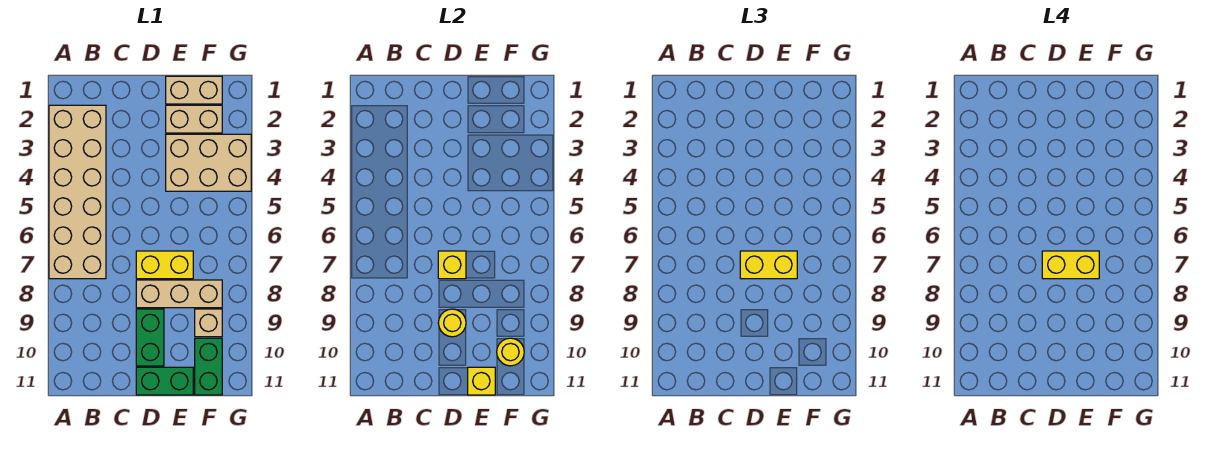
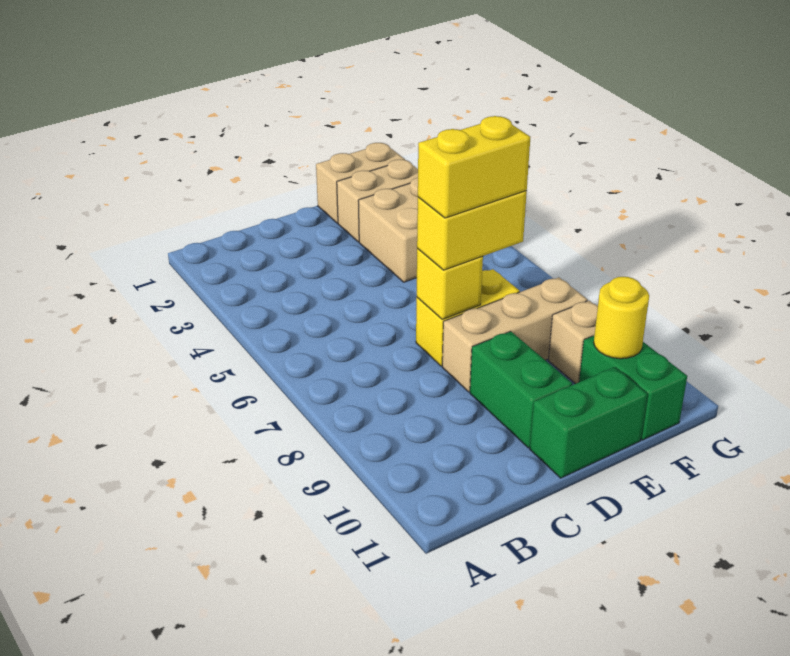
tan brick A2:B7 level 1 -> none
yellow round brick D9 level 2 -> none
yellow brick E11 level 2 -> none

